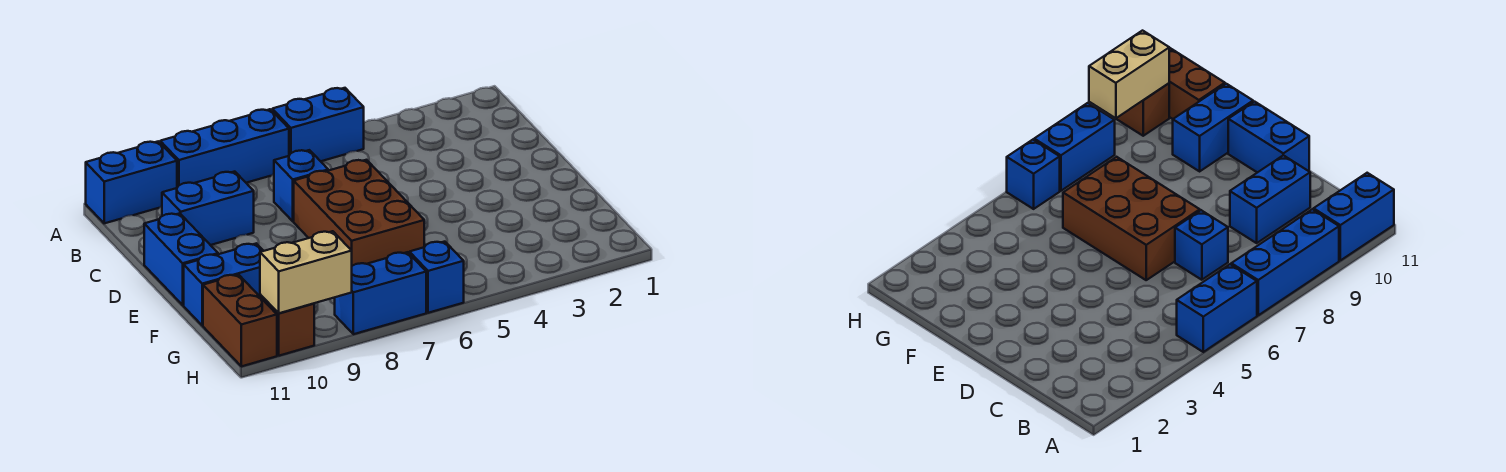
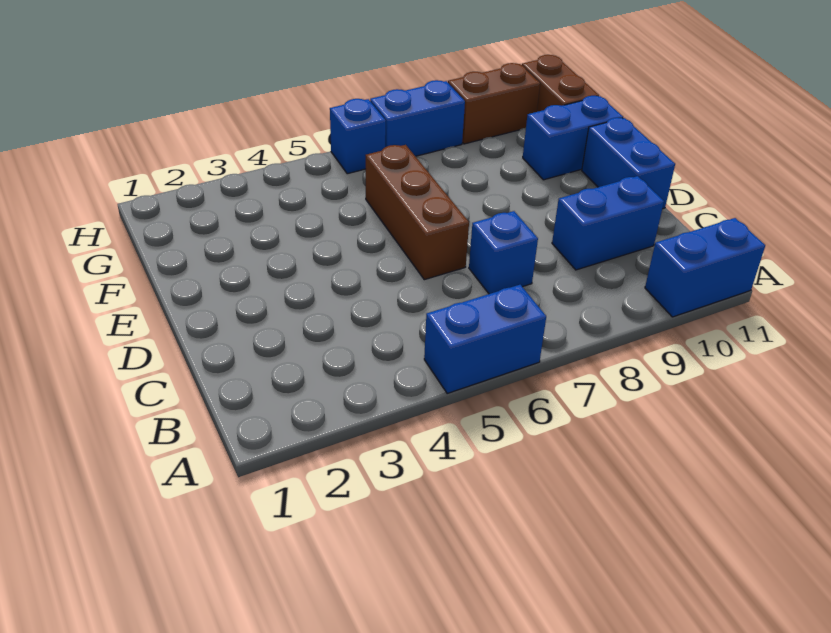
blue brick A7:A9 level 1 -> none
brown brick D6:F7 level 1 -> brown brick D6:F6 level 1
tan brick H9:H10 level 2 -> none
brown brick H10 level 1 -> brown brick H9:H10 level 1

